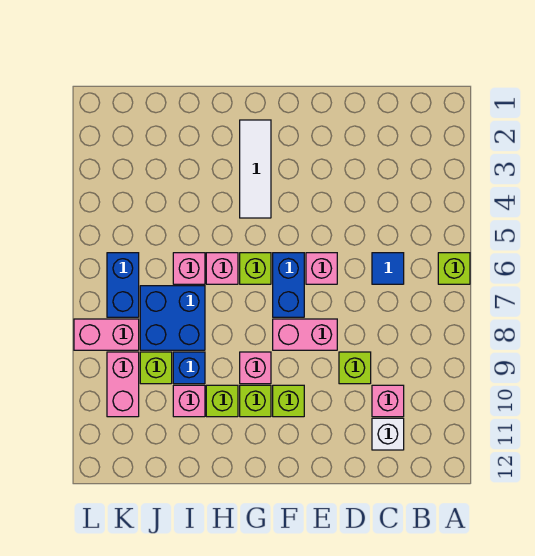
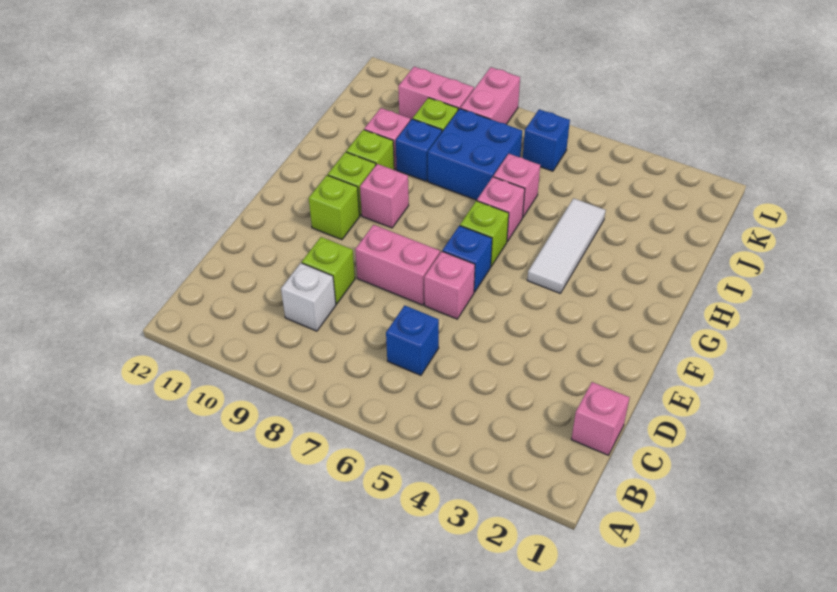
lime brick A6 level 1 -> none
blue tile C6 level 1 -> blue brick C6 level 1
pink brick C10 level 1 -> pink brick C1 level 1
white brick C11 level 1 -> white brick C9 level 1
pink brick E8:F8 level 1 -> pink brick E7:E8 level 1
blue brick F6:F7 level 1 -> blue brick F6 level 1
white tile G2:G4 level 1 -> white tile G4:I4 level 1
blue brick K6:K7 level 1 -> blue brick K6 level 1

